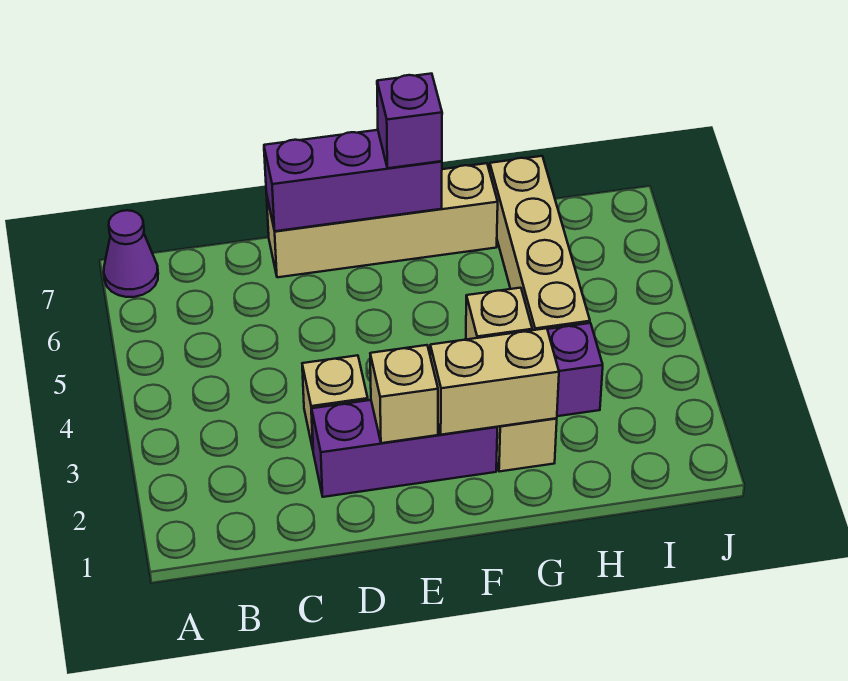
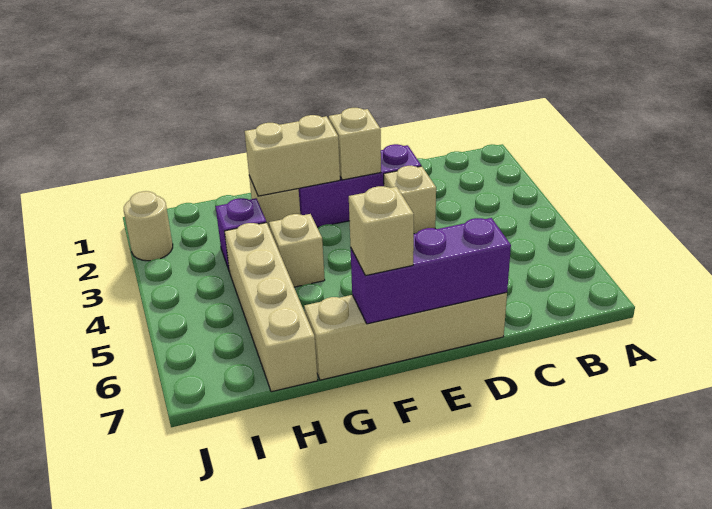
purple cone A7 level 1 -> none
purple brick F7 level 3 -> tan brick F7 level 3
none -> tan round brick J2 level 1

